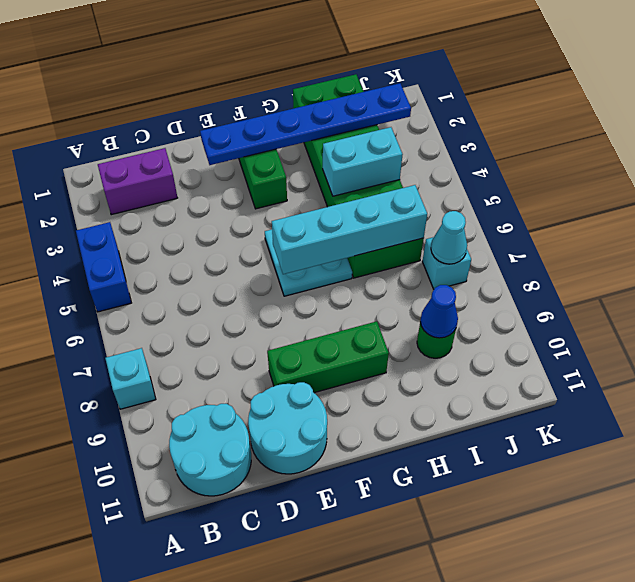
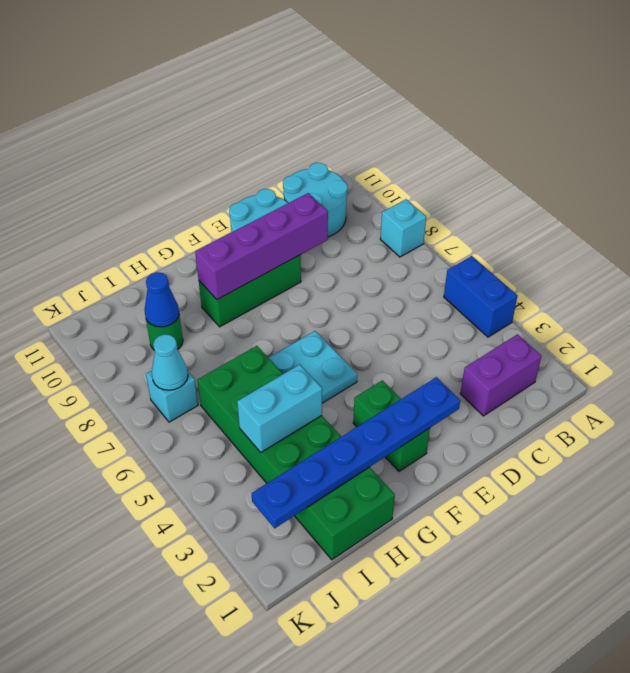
none -> purple brick D9:G9 level 2
cyan brick F6:I6 level 2 -> none

